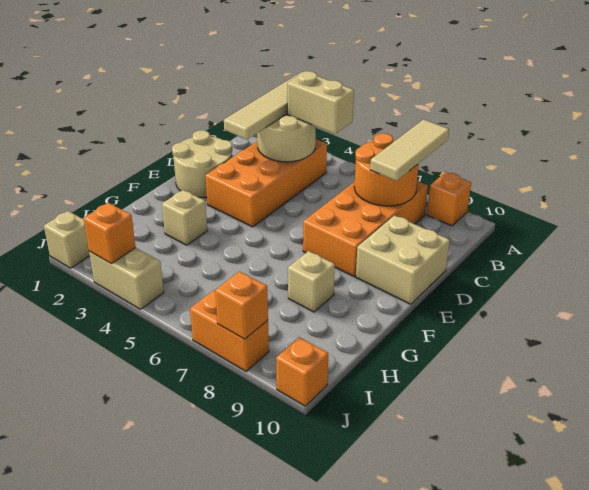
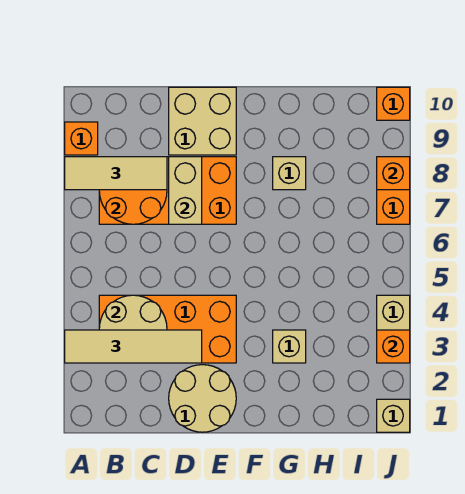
tan brick B4:B5 level 3 -> tan brick D7:D8 level 2

